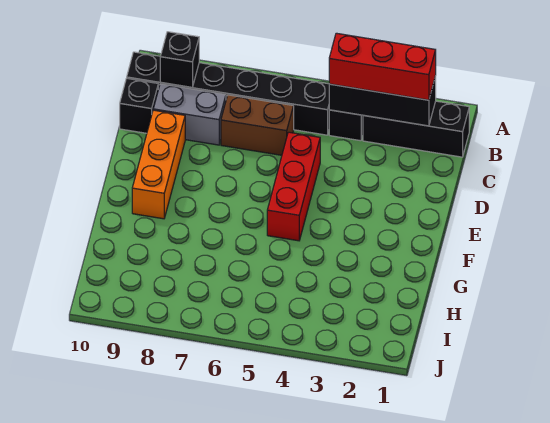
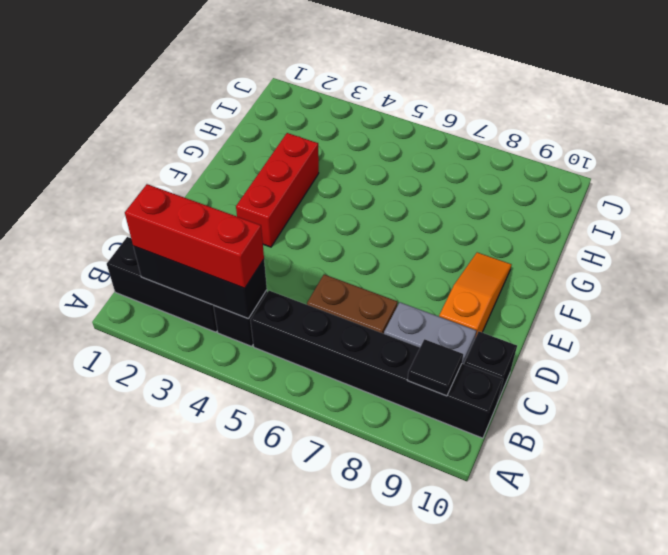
black brick B9 level 2 -> black tile B9 level 2
red brick D5:F5 level 1 -> red brick E3:G3 level 1
orange brick D9:F9 level 1 -> orange slope D9:F9 level 1 top D

